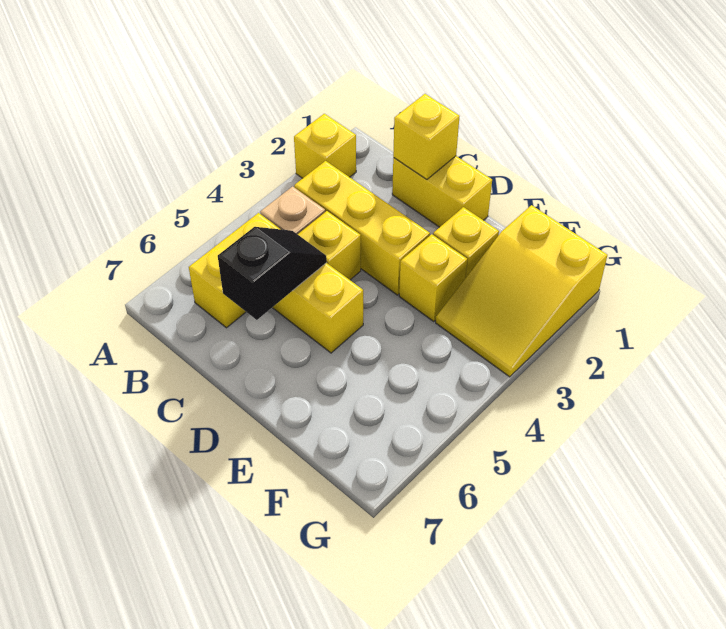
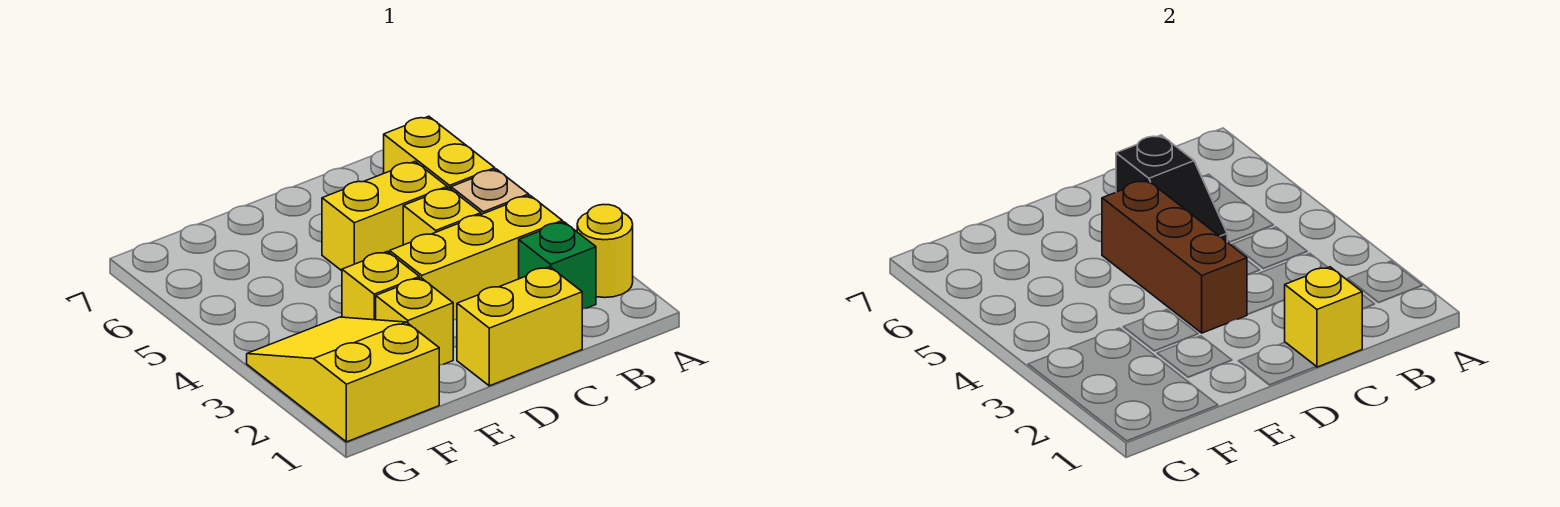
yellow brick A2 level 1 -> yellow round brick A2 level 1
none -> green brick B2 level 1
none -> brown brick D3:D5 level 2

